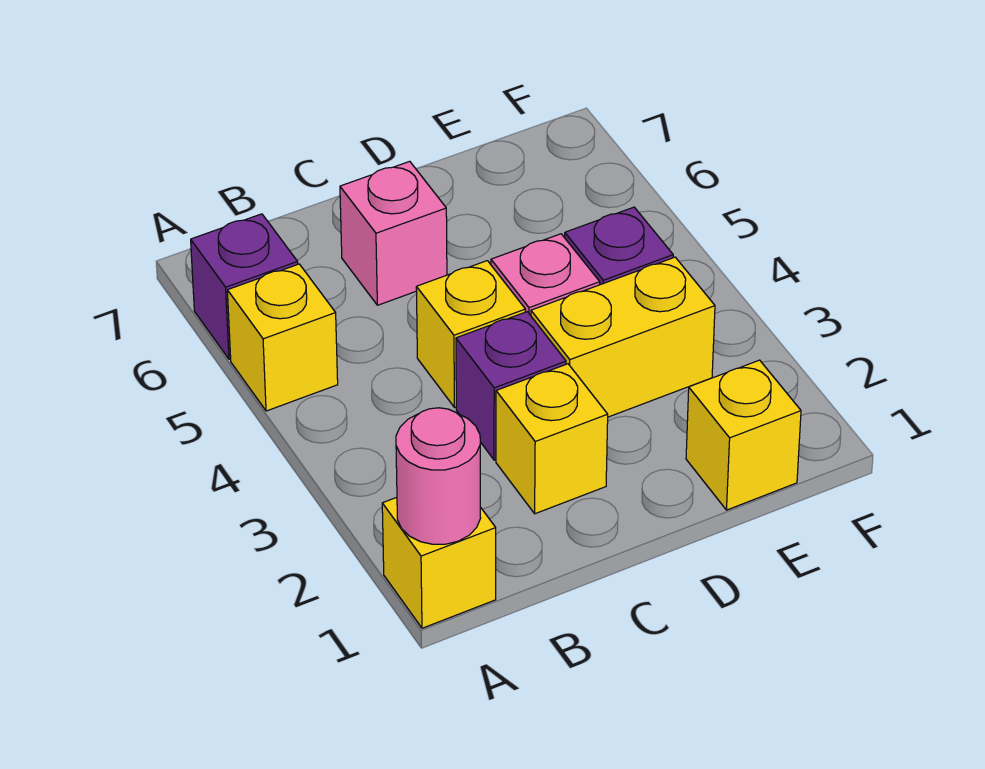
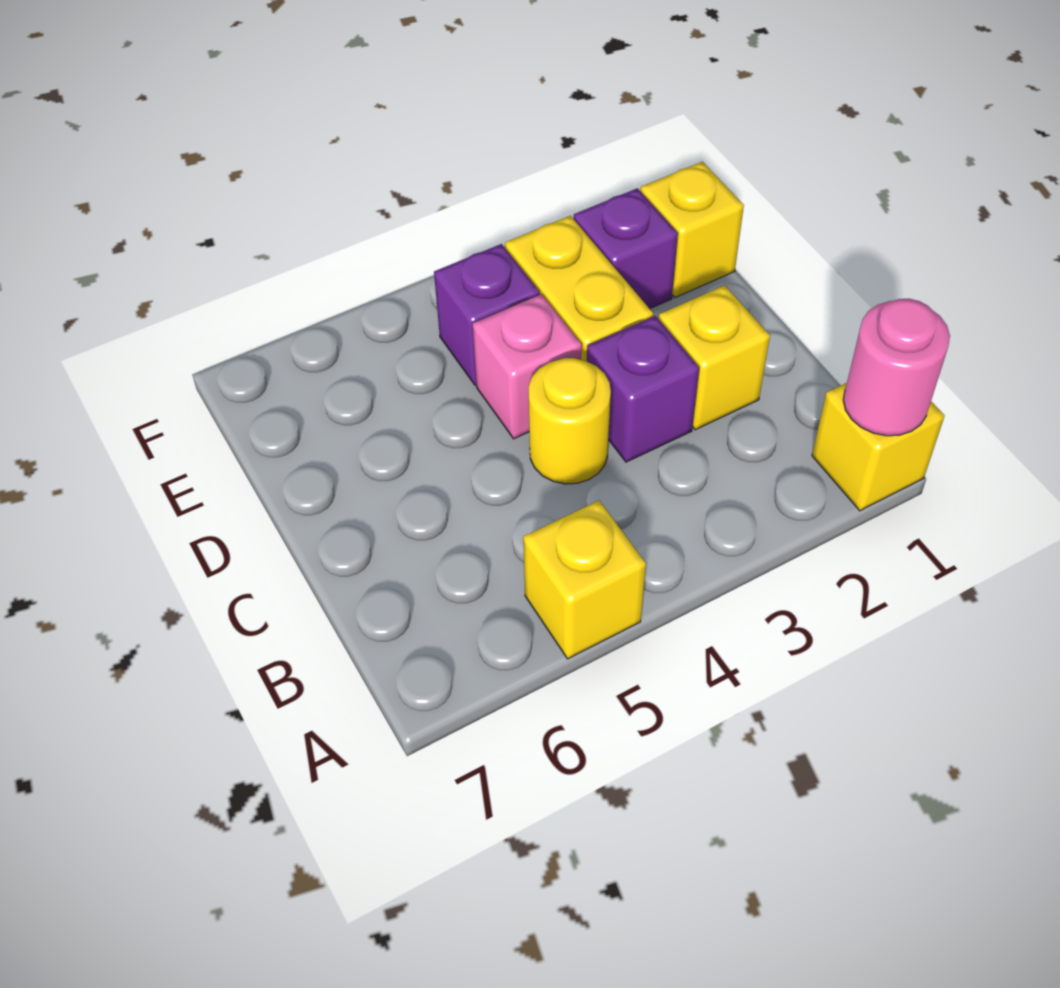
purple brick A6 level 1 -> purple brick E2 level 1
yellow brick C4 level 1 -> yellow round brick C4 level 1
pink brick C6 level 1 -> none

